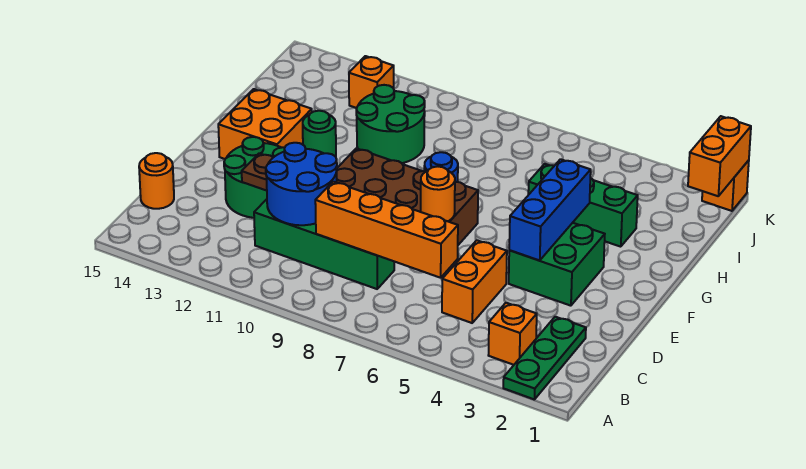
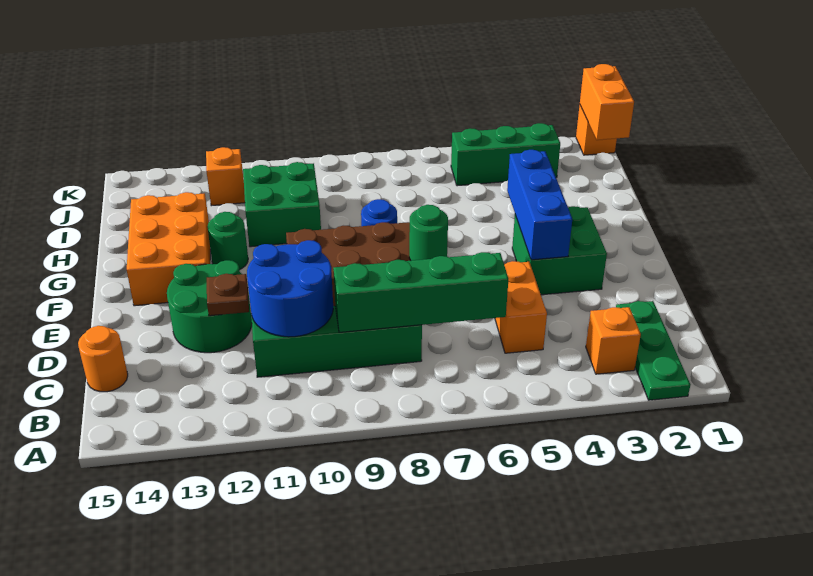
orange brick C6:C9 level 2 -> green brick C6:C9 level 2
orange round brick E7 level 2 -> green round brick E7 level 2
orange brick F13:G14 level 1 -> orange brick F13:H14 level 1
green brick H3:H5 level 1 -> green brick J3:J5 level 1
green round brick H10:I11 level 1 -> green brick H10:I11 level 1

